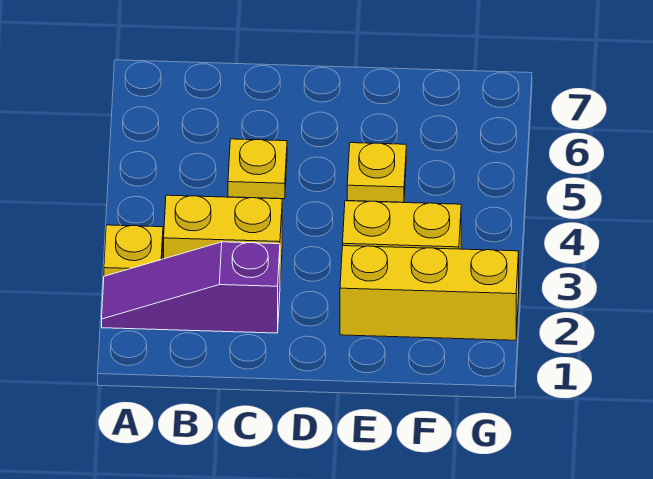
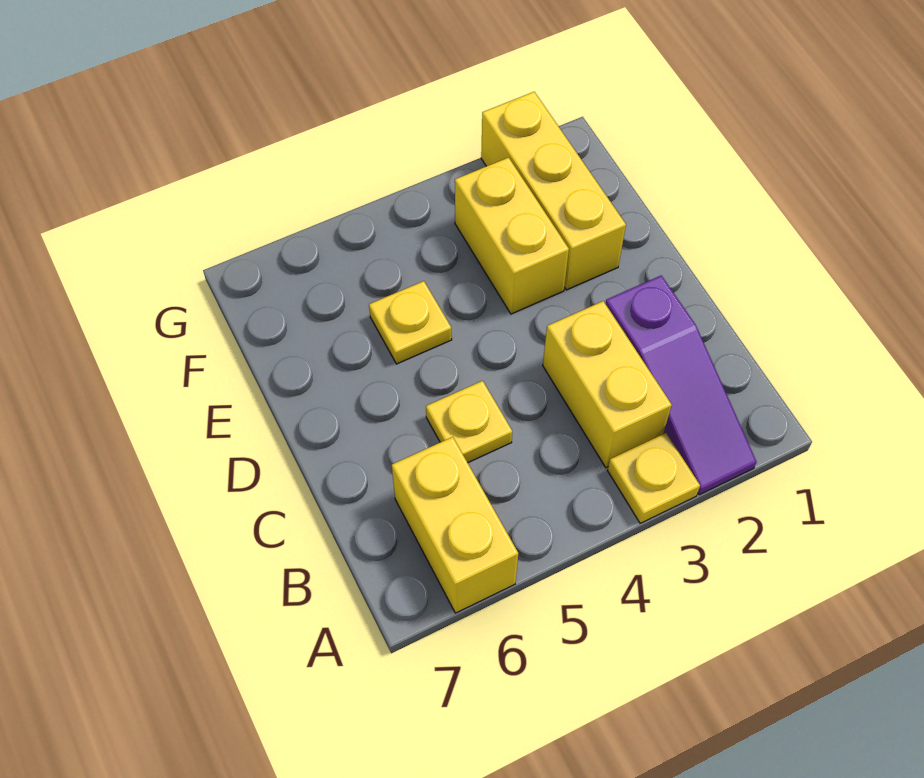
none -> yellow brick A6:B6 level 1

